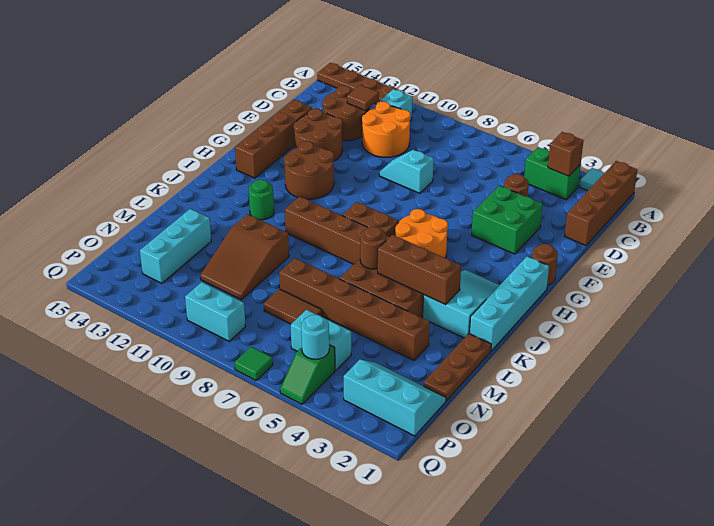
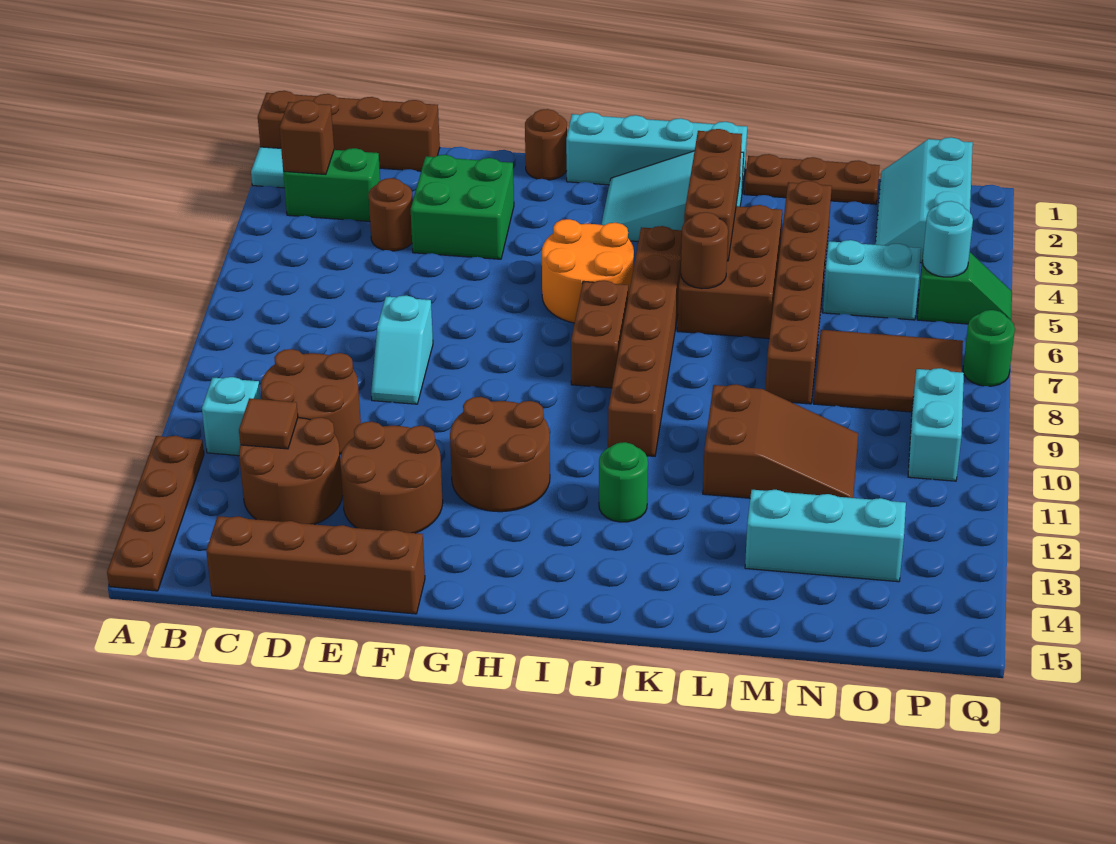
green brick B3:B4 level 1 -> green brick B3:C3 level 1
orange round brick C10:D11 level 1 -> brown round brick C10:D11 level 1
brown brick E14:H14 level 1 -> brown brick C15:F15 level 1
brown tile N7:N8 level 1 -> brown tile N7:P8 level 1
cyan brick O5:O6 level 1 -> cyan brick N5:O5 level 1
green tile Q7 level 1 -> green round brick Q7 level 1

